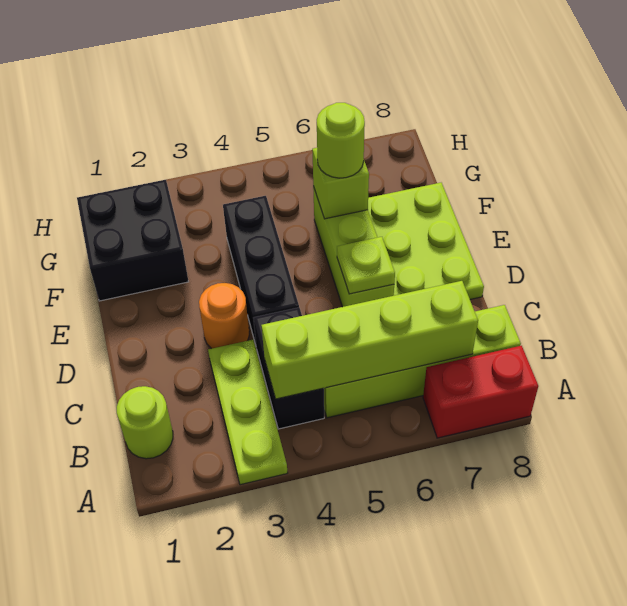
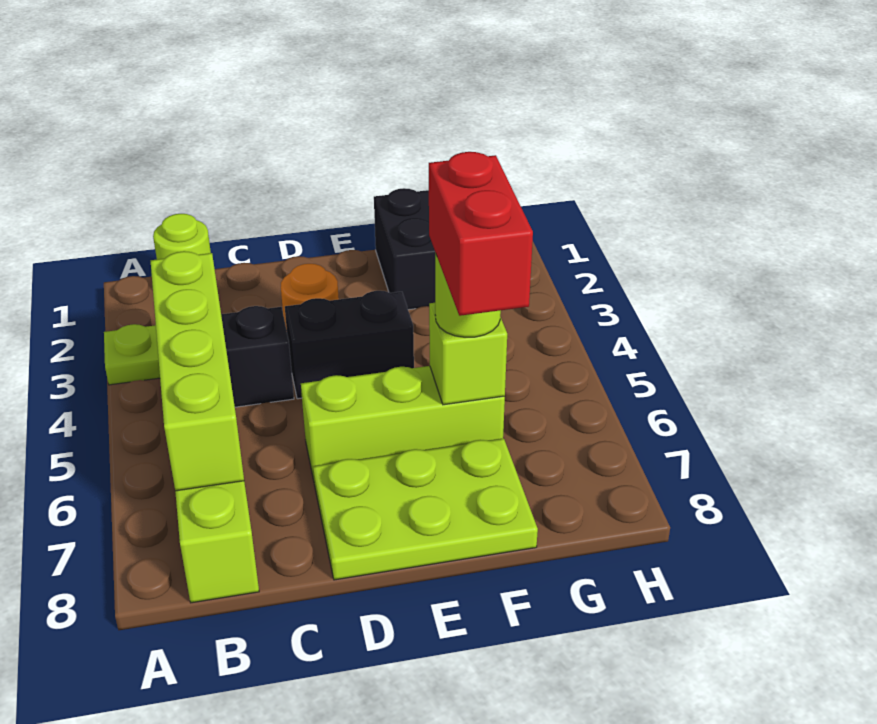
red brick A7:A8 level 1 -> red brick F6:F7 level 4
black brick D4:F4 level 1 -> black brick D4:E4 level 1
lime plate D6 level 2 -> none

